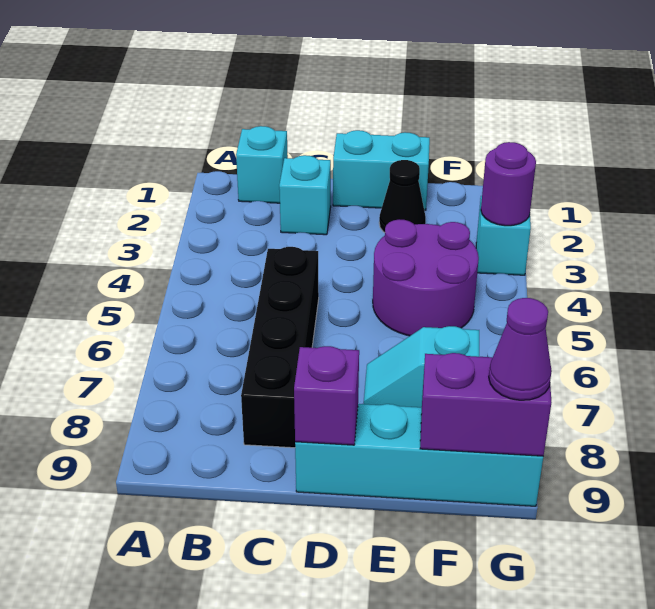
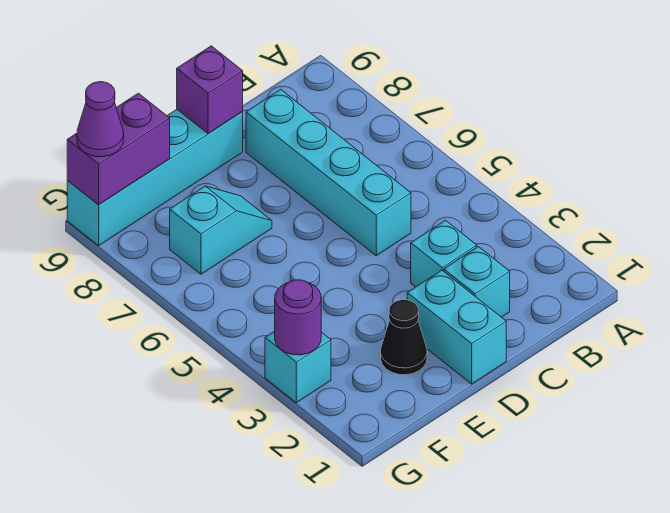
cyan brick B1 level 1 -> cyan brick C3 level 1
black brick C5:C8 level 1 -> cyan brick C5:C8 level 1
cyan brick D1:E1 level 1 -> cyan brick D1:D2 level 1
purple round brick E4:F5 level 1 -> none

